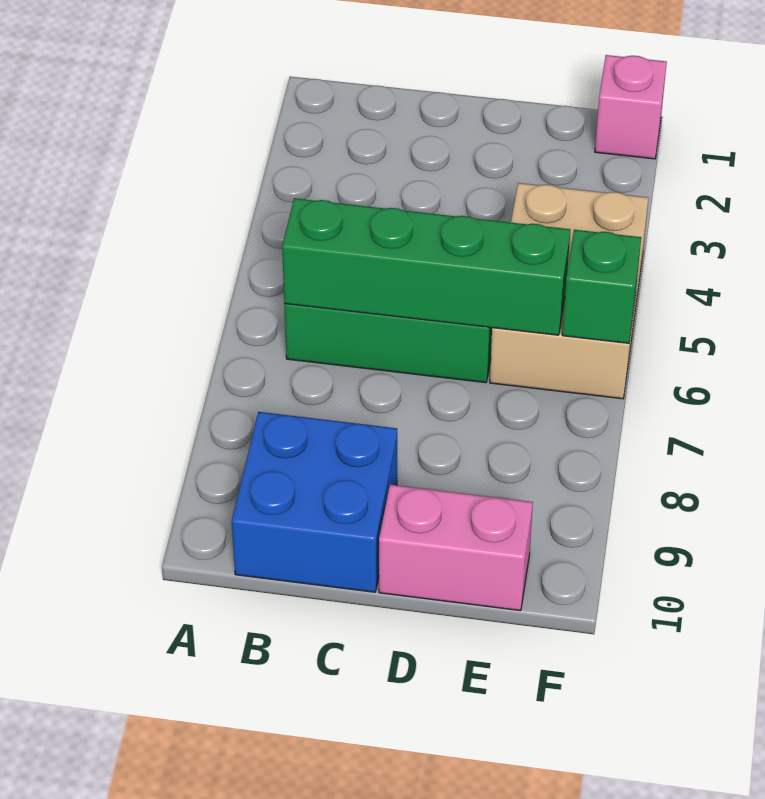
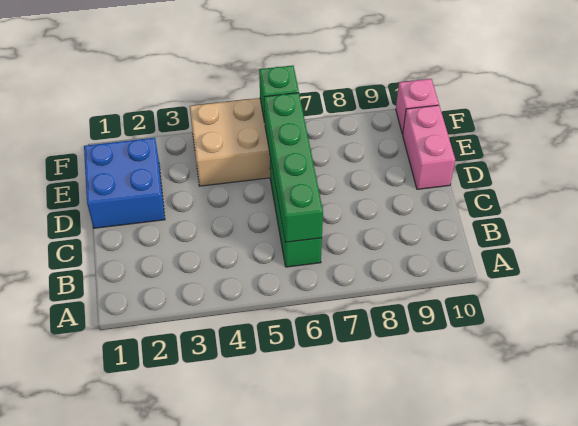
blue brick B9:C10 level 1 -> blue brick D1:E2 level 1
pink brick F1 level 1 -> pink brick F10 level 1

